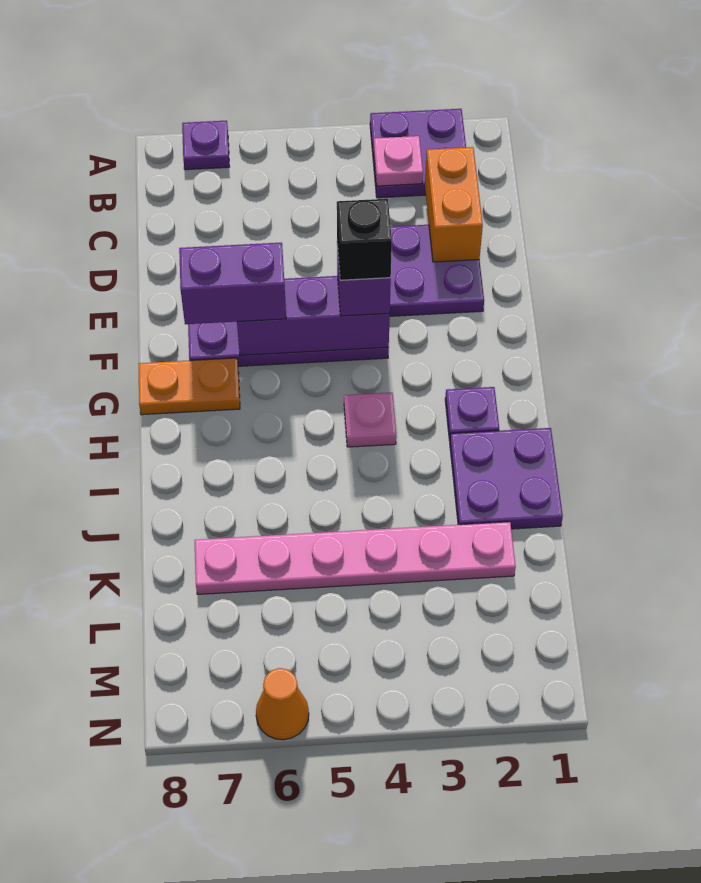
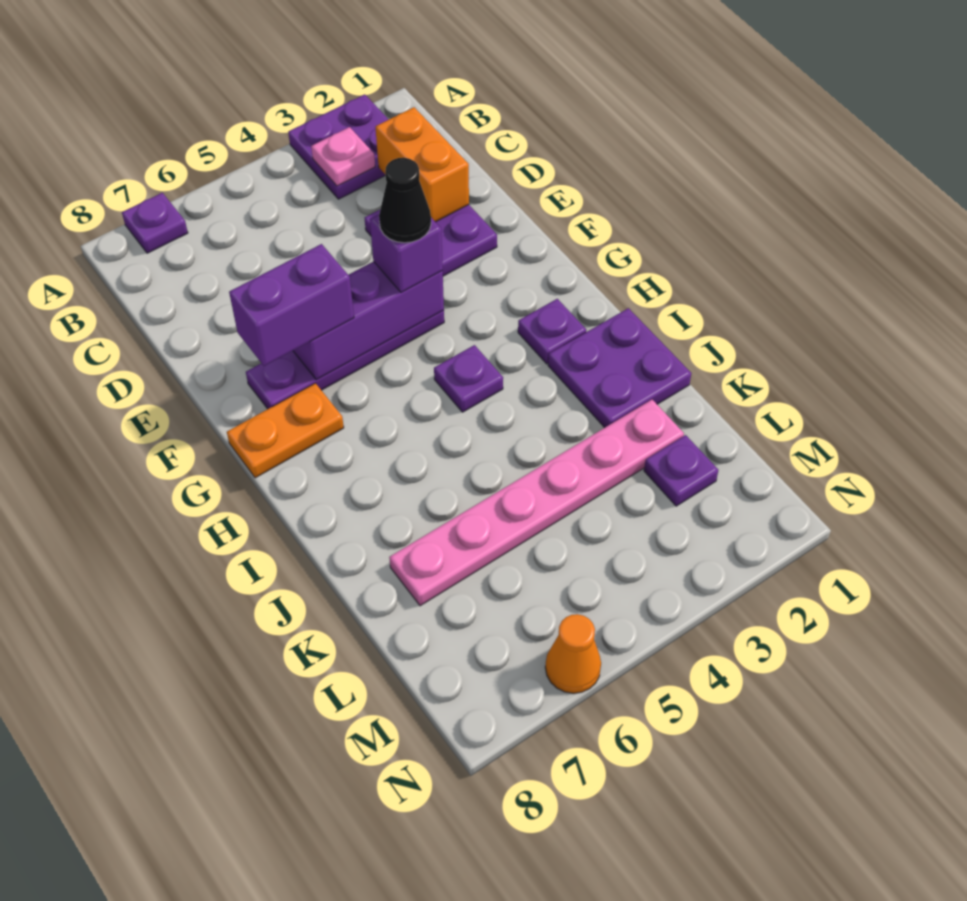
black brick F4 level 4 -> black cone F4 level 4
pink plate H4 level 1 -> purple plate H4 level 1
none -> purple plate L2 level 1

